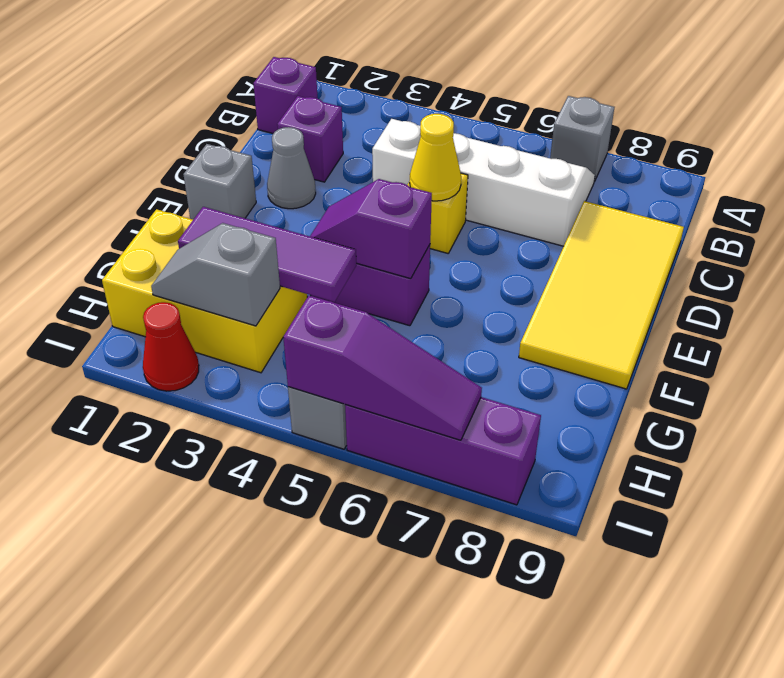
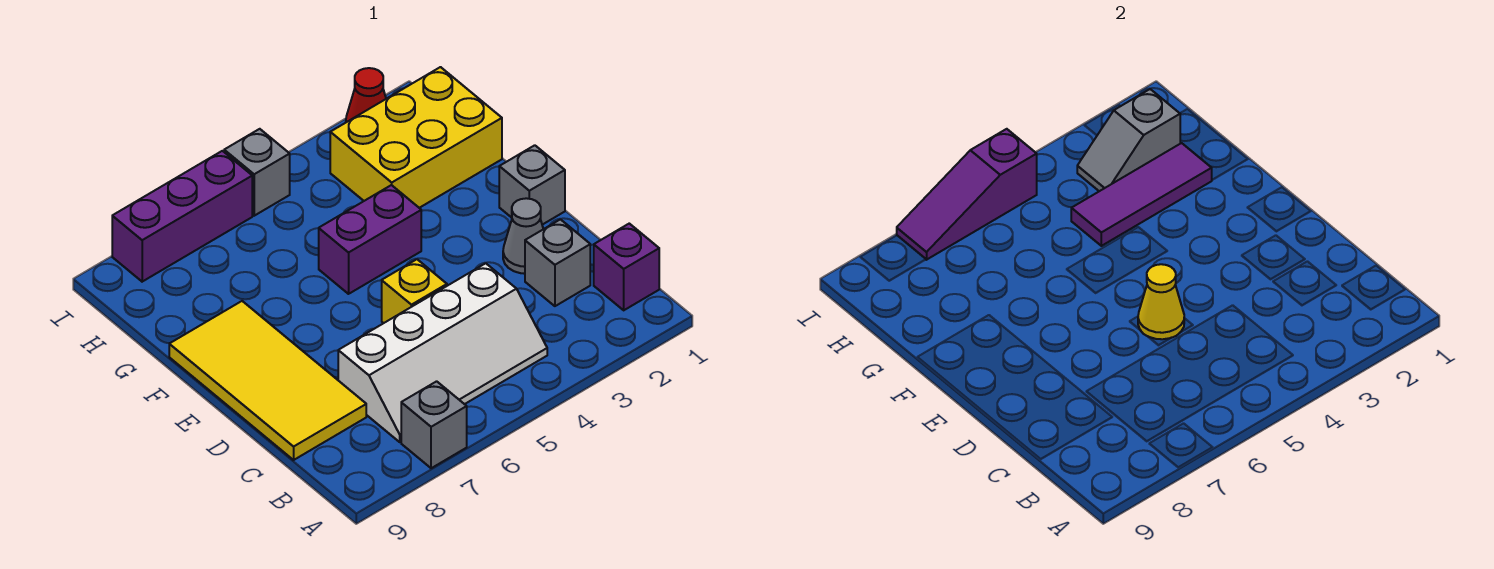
purple brick C2 level 1 -> grey brick C2 level 1
purple slope F4:F5 level 2 top 5 -> none
grey slope H2:H3 level 2 top 3 -> grey slope H2:H3 level 2 top 2

